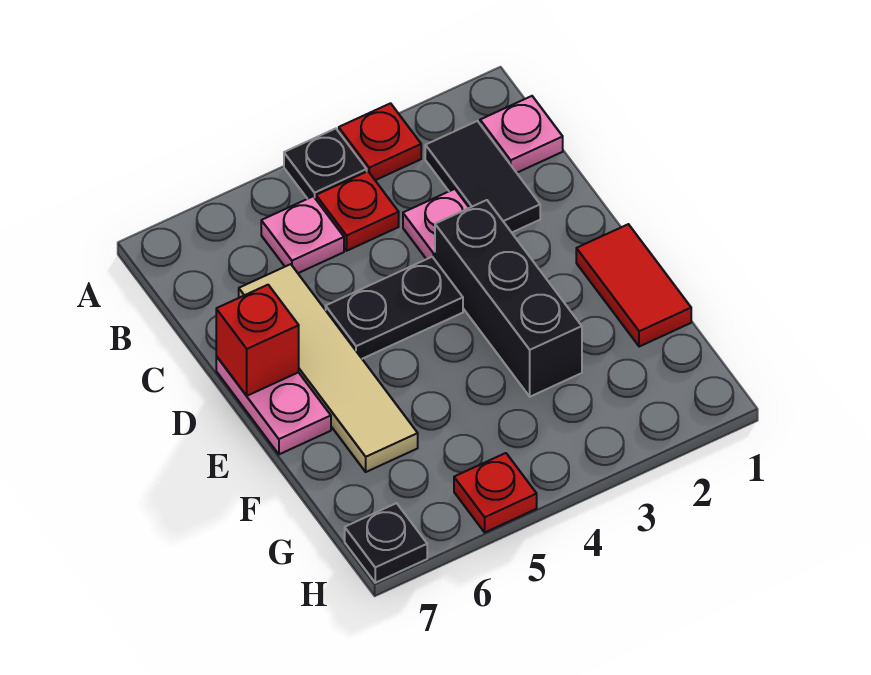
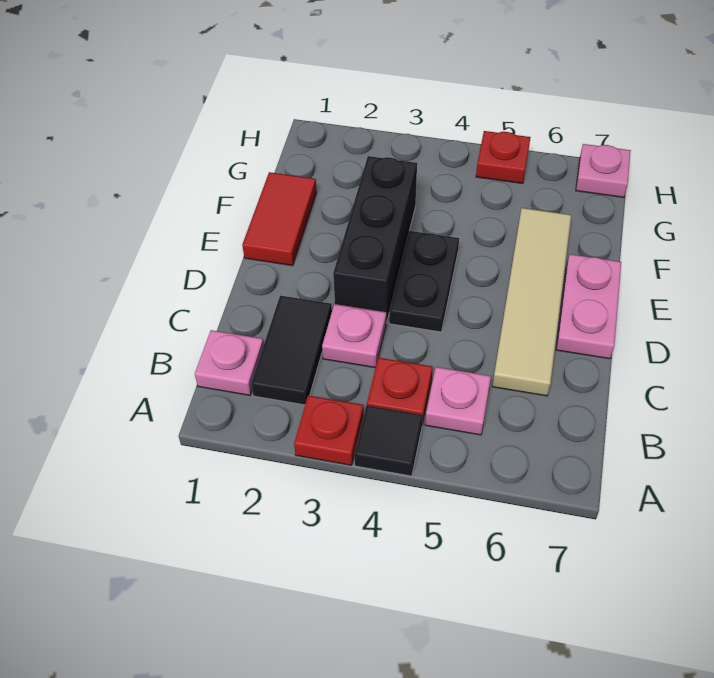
black plate A4 level 1 -> black tile A4 level 1
black plate D4:D5 level 1 -> black plate D4:E4 level 1
red brick D7 level 2 -> none
black plate H7 level 1 -> pink plate H7 level 1

